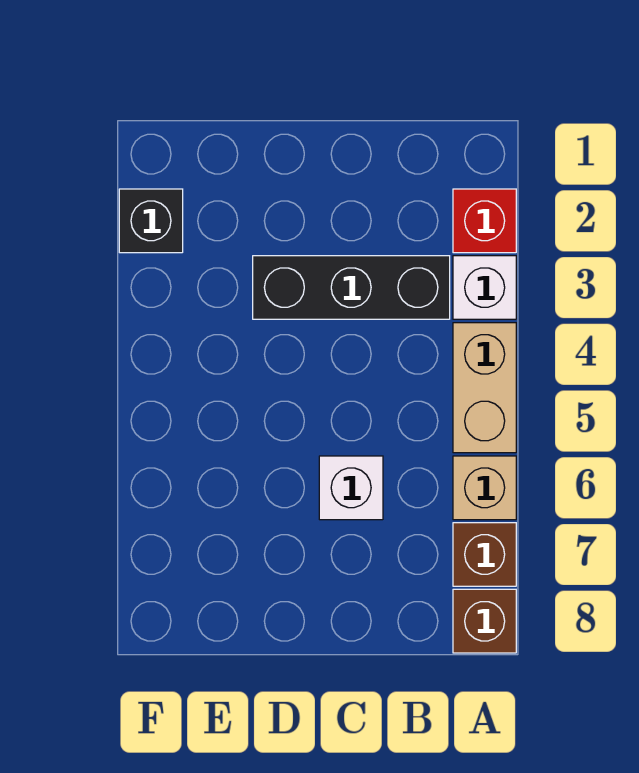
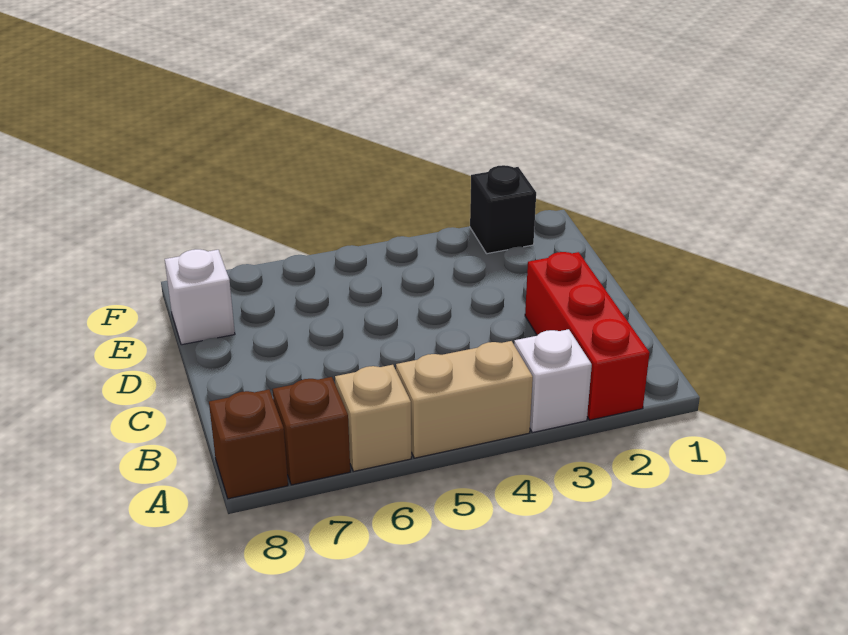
red brick A2 level 1 -> red brick A2:C2 level 1
black brick B3:D3 level 1 -> none
white brick C6 level 1 -> white brick E8 level 1

